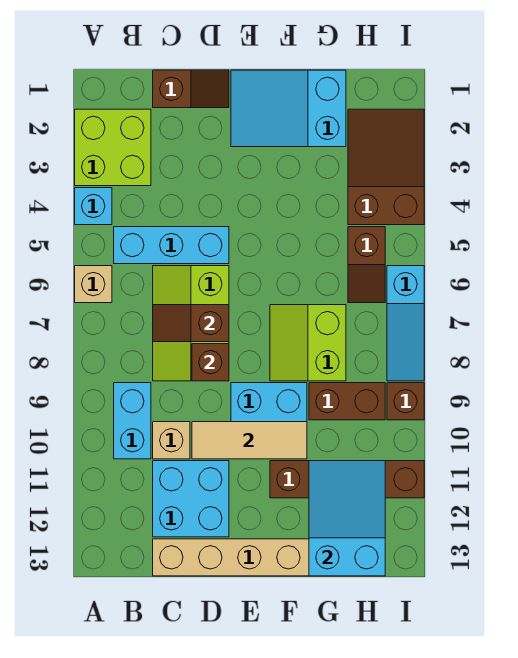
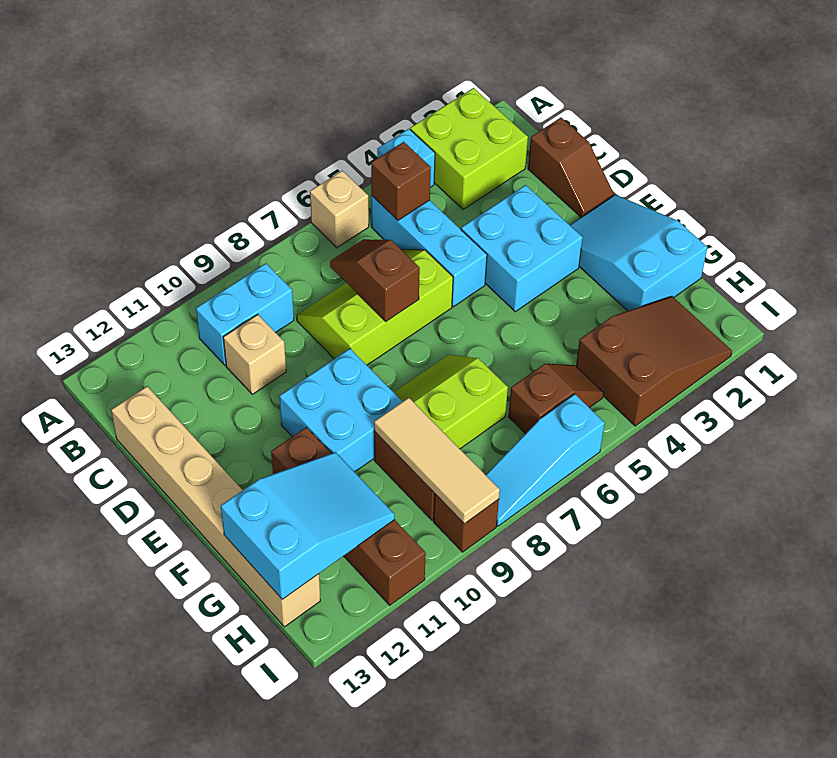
cyan brick C11:D12 level 1 -> cyan brick D3:E4 level 1
brown brick D8 level 2 -> brown brick B5 level 2
tan tile D10:F10 level 2 -> tan tile G9:I9 level 2
brown slope H5:H6 level 1 top 5 -> brown slope H5:H6 level 1 top 6

